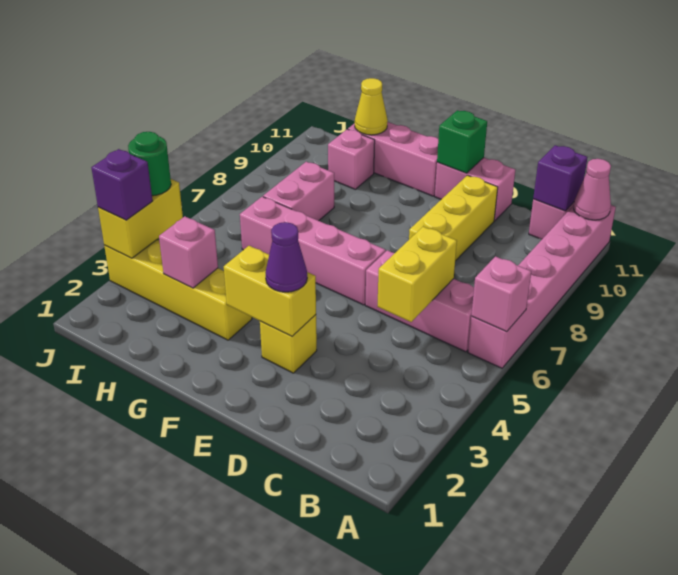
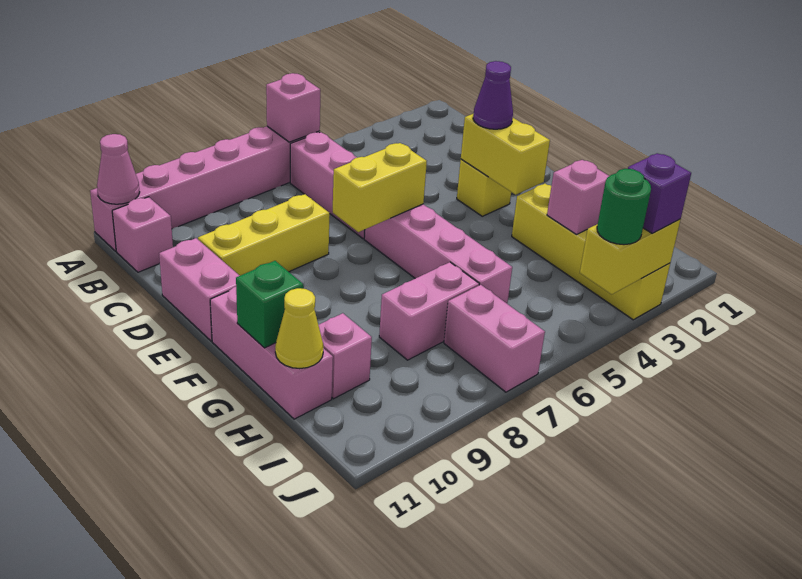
purple brick B11 level 2 -> none
yellow brick C5:C6 level 2 -> yellow brick E6:E7 level 2
green brick E11 level 2 -> green brick G11 level 2
none -> pink brick I7:J7 level 1

